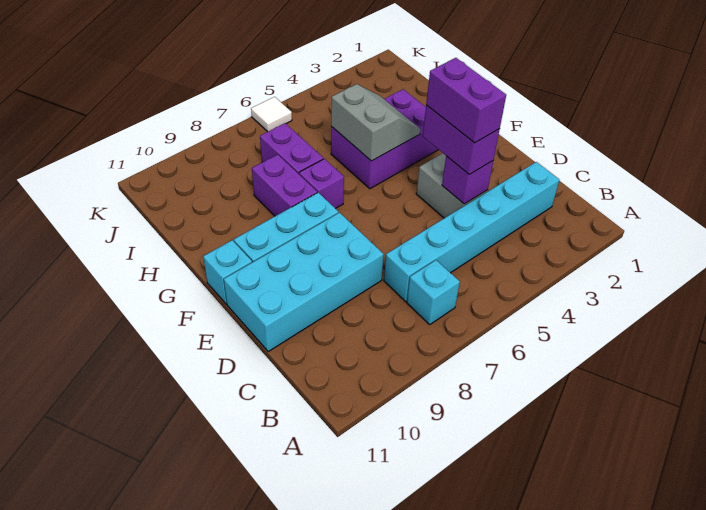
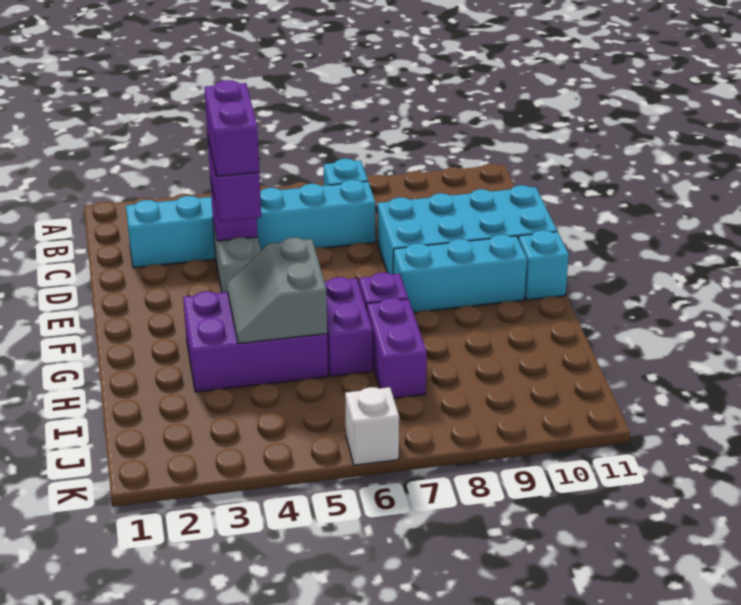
purple brick G8:H8 level 1 -> purple brick G6:H6 level 1
white tile K6 level 1 -> white brick K6 level 1

